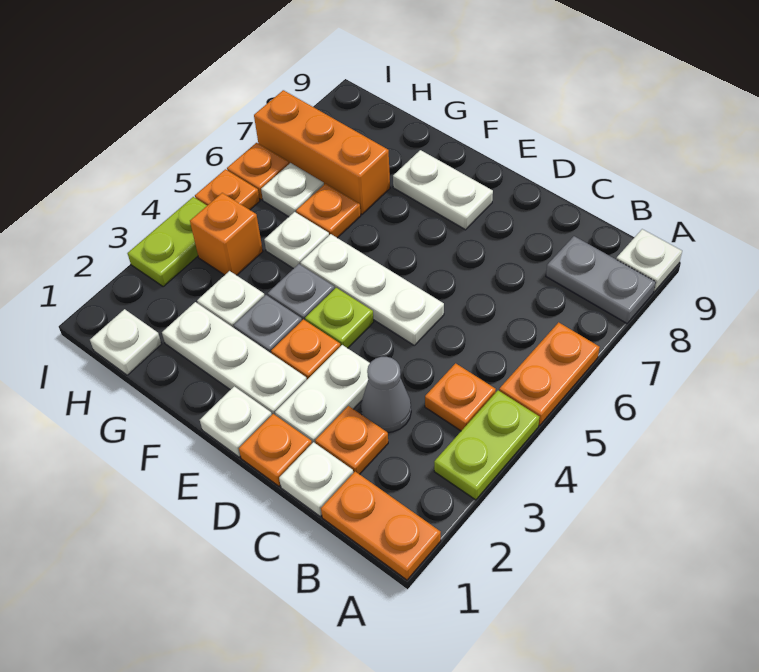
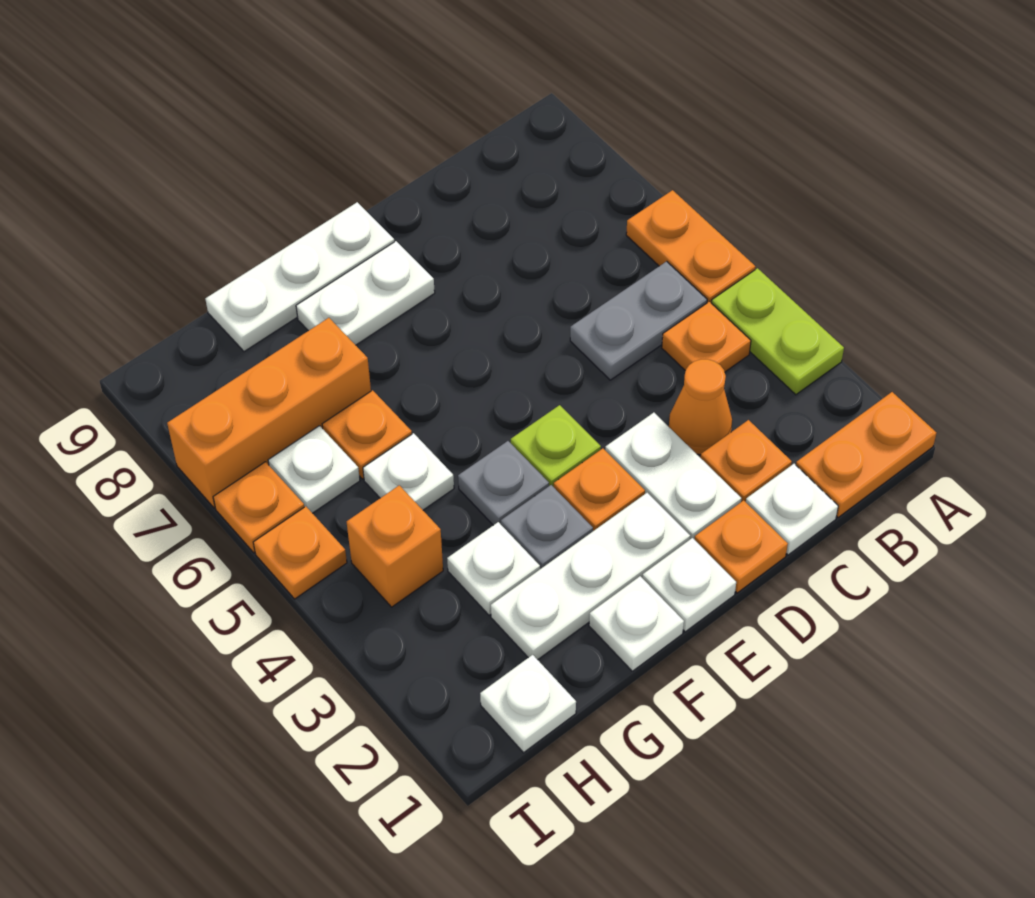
grey plate A8:B8 level 1 -> grey plate B5:C5 level 1
white plate A9 level 1 -> white plate F1 level 1
grey cone C3 level 1 -> orange cone C3 level 1
white plate D5:F5 level 1 -> white plate E9:G9 level 1
lime plate I3:I4 level 1 -> none

